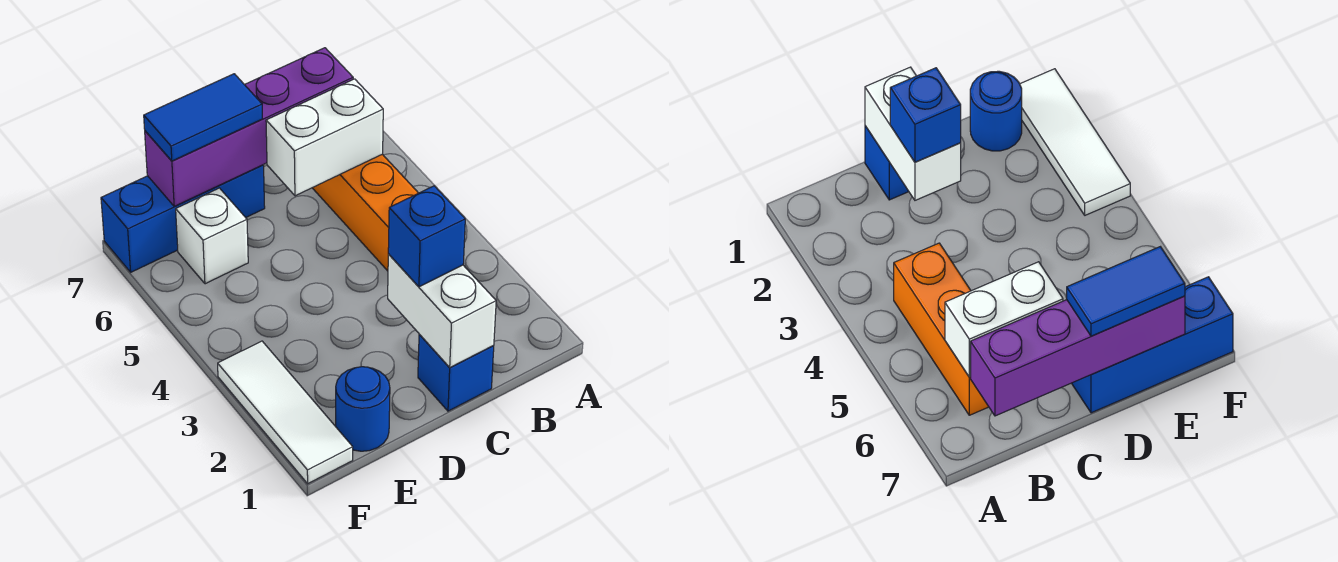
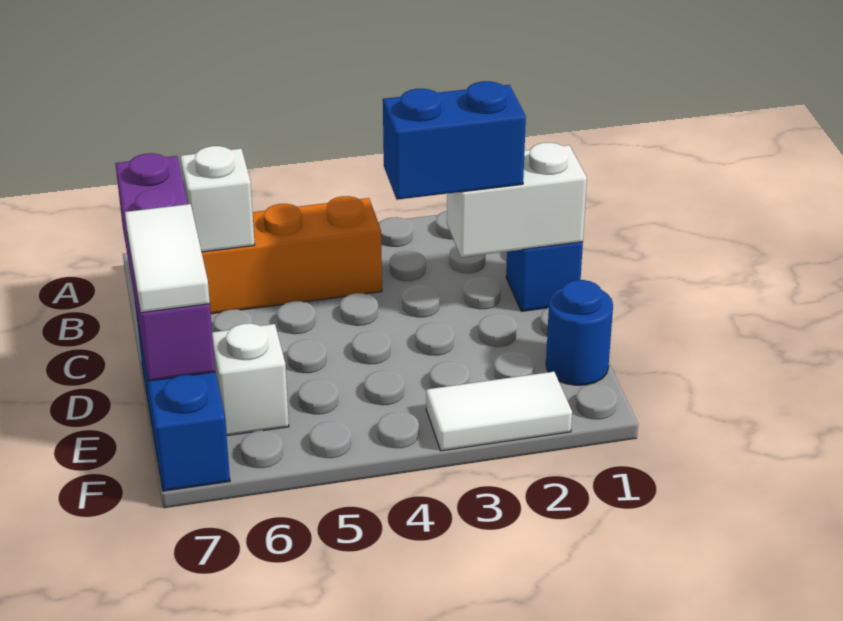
white brick B6:C6 level 2 -> white brick B6 level 2
blue brick C2 level 3 -> blue brick C2:C3 level 3
blue tile D7:E7 level 3 -> white tile D7:E7 level 3
white tile F1:F3 level 1 -> white tile F2:F3 level 1

